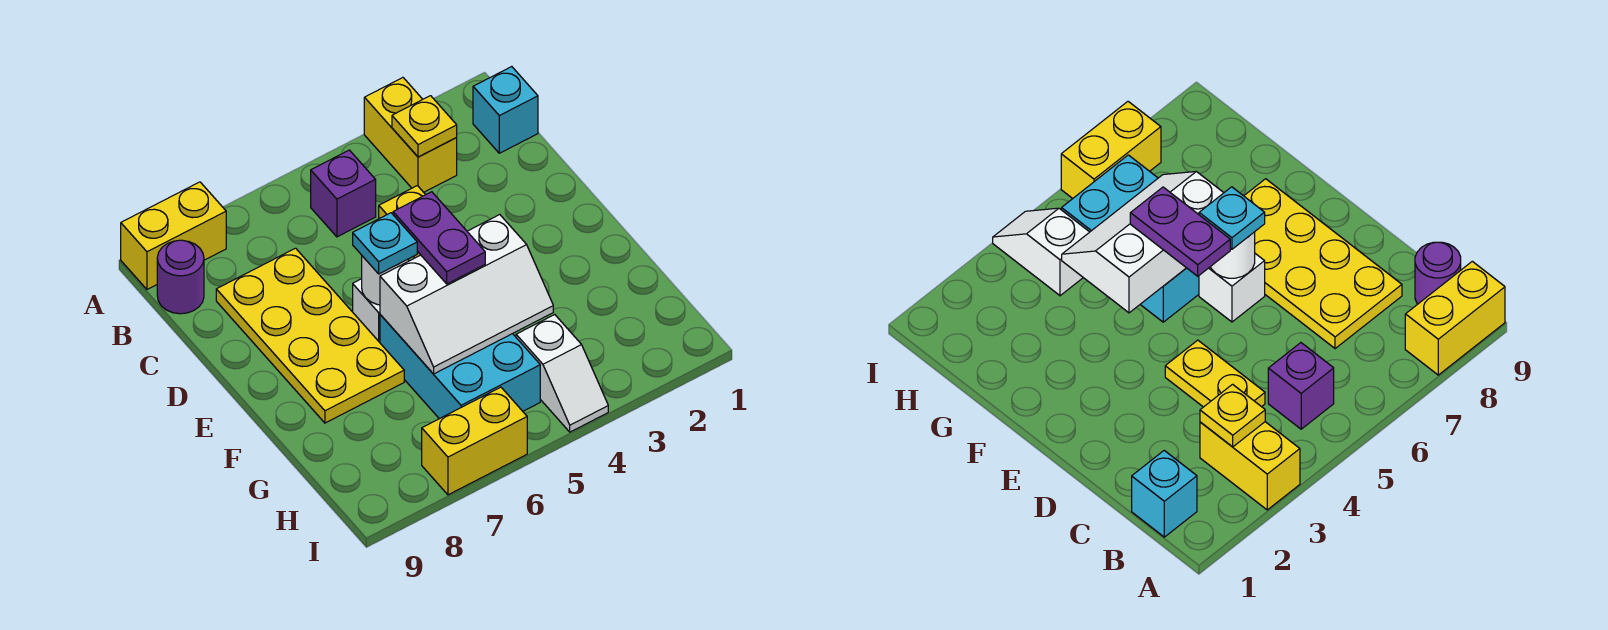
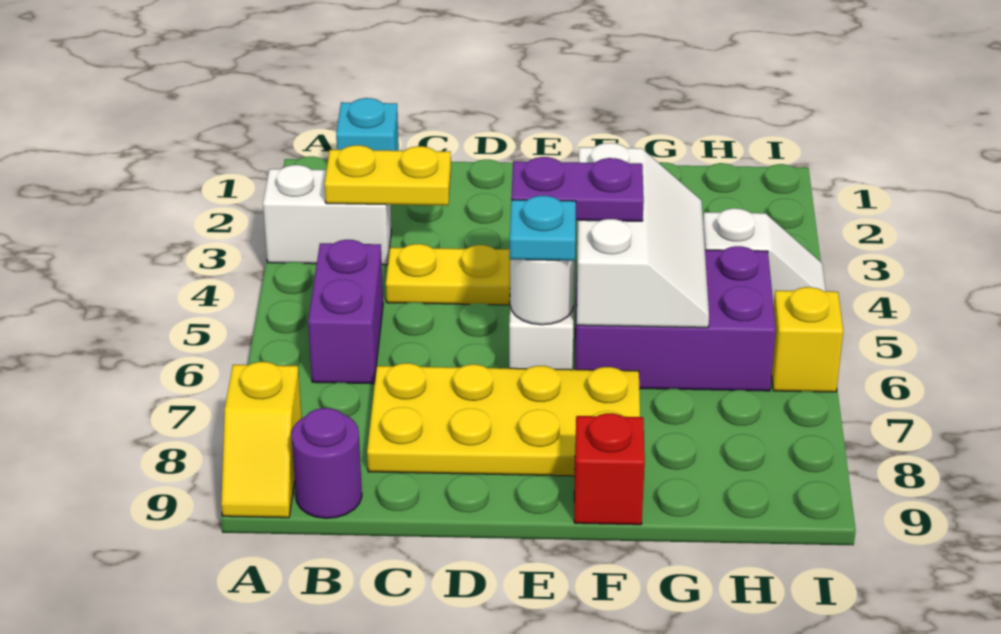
yellow brick A3:B3 level 1 -> white brick A3:B3 level 1
yellow brick A8:A9 level 1 -> yellow slope A8:A9 level 1 top 8
yellow plate B3 level 2 -> yellow plate B3:C3 level 2
purple brick B5 level 1 -> purple brick B5:B6 level 1
cyan brick F5:H6 level 1 -> purple brick F5:H6 level 1
none -> red brick F9 level 1
yellow brick I6:I7 level 1 -> yellow brick I6 level 1

